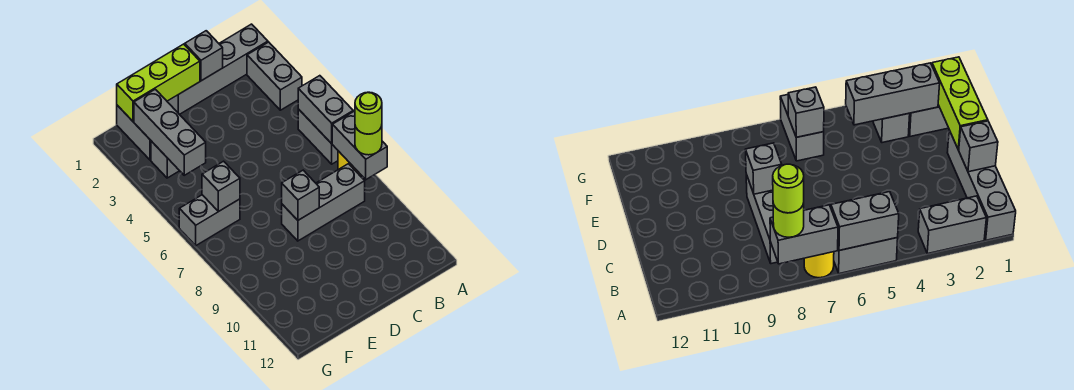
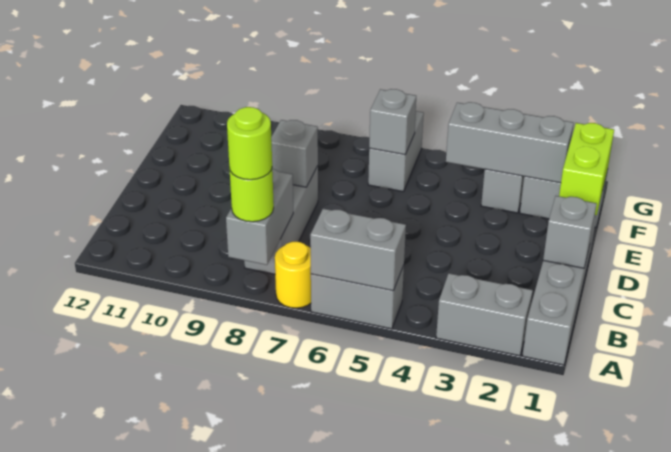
grey brick A7:A8 level 2 -> grey brick A8:B8 level 2
lime brick D1:F1 level 2 -> lime brick E1:F1 level 2

